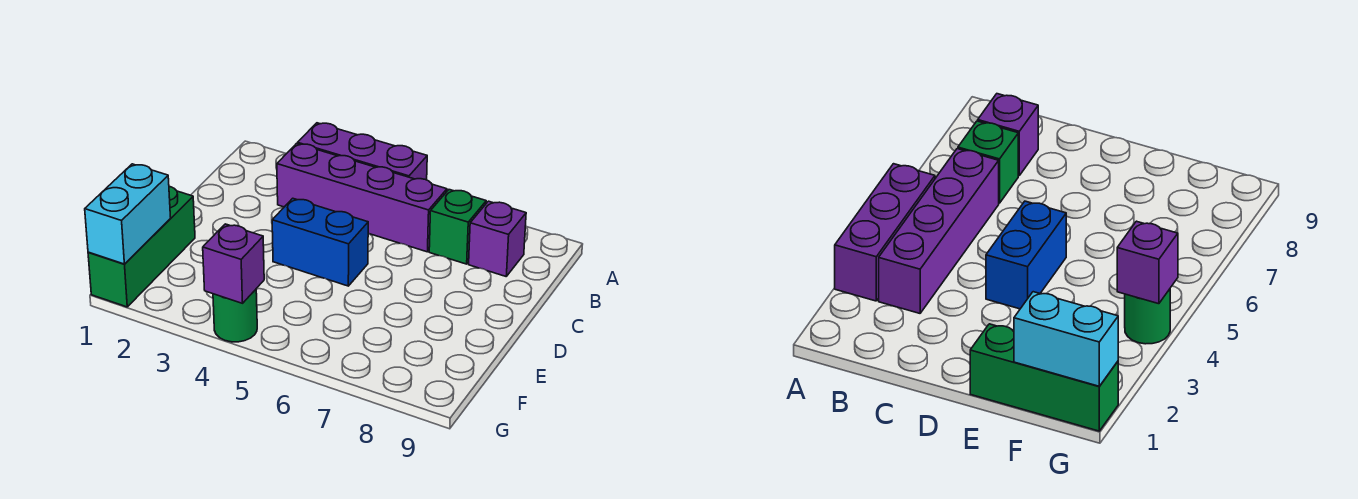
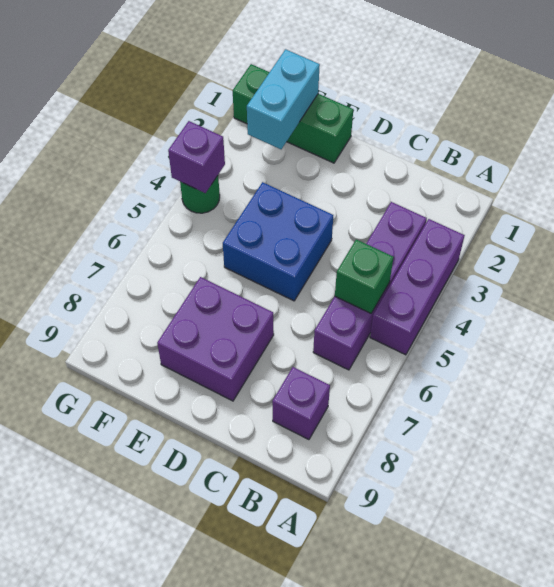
green brick B7 level 1 -> green brick B5 level 2
blue brick D4:D5 level 1 -> blue brick D4:E5 level 1
none -> purple brick D7:E8 level 1
cyan brick F1:G1 level 2 -> cyan brick F1:F2 level 2

